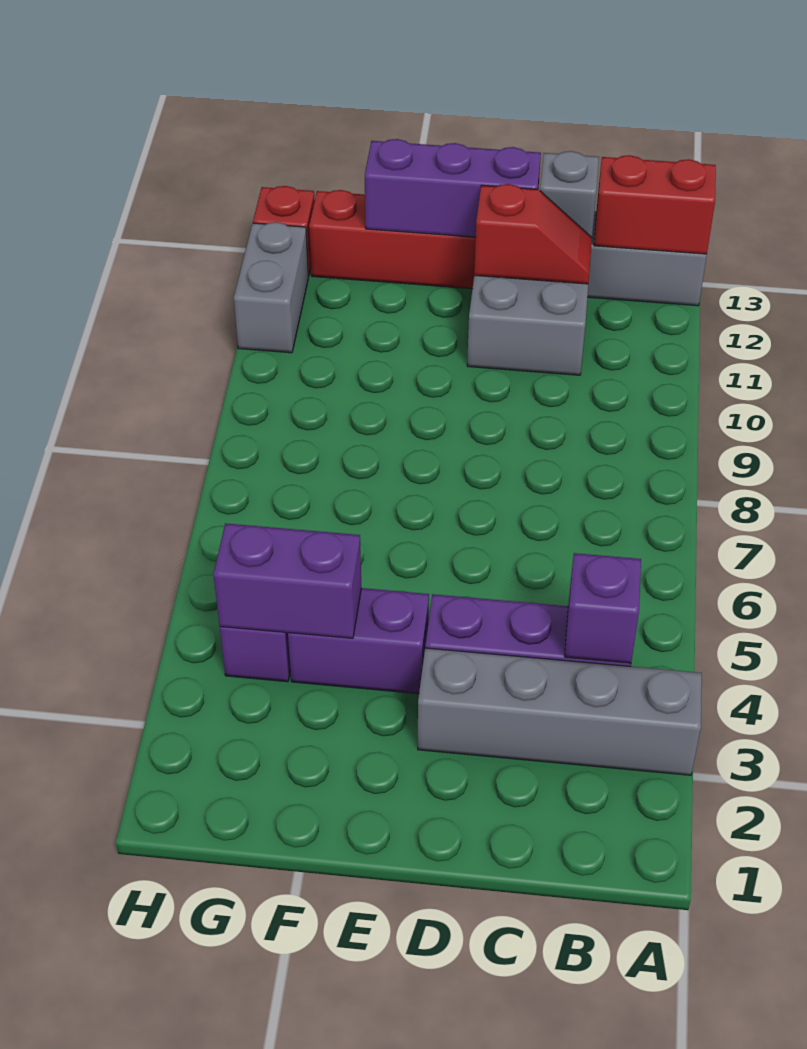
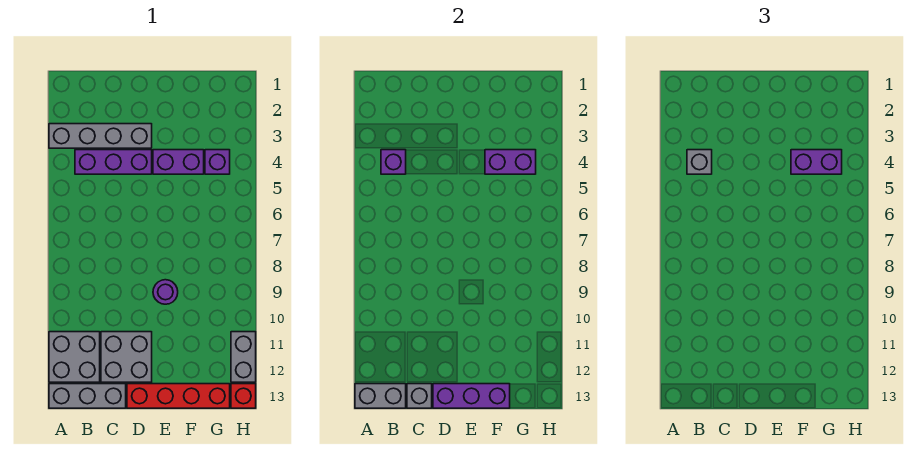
none -> grey brick A11:B12 level 1
red brick A13:B13 level 2 -> grey brick A13:B13 level 2
none -> grey brick B4 level 3
red slope C12:D12 level 2 top D -> none
none -> purple round brick E9 level 1
none -> purple brick F4:G4 level 3

